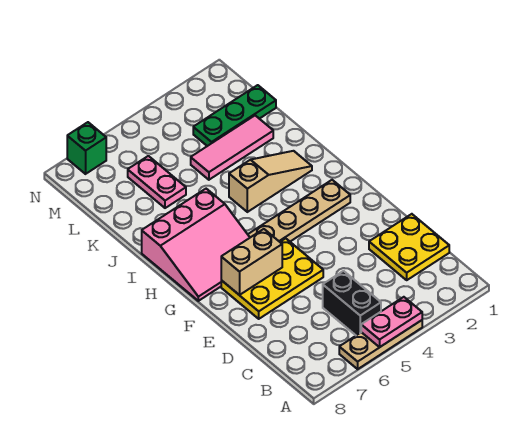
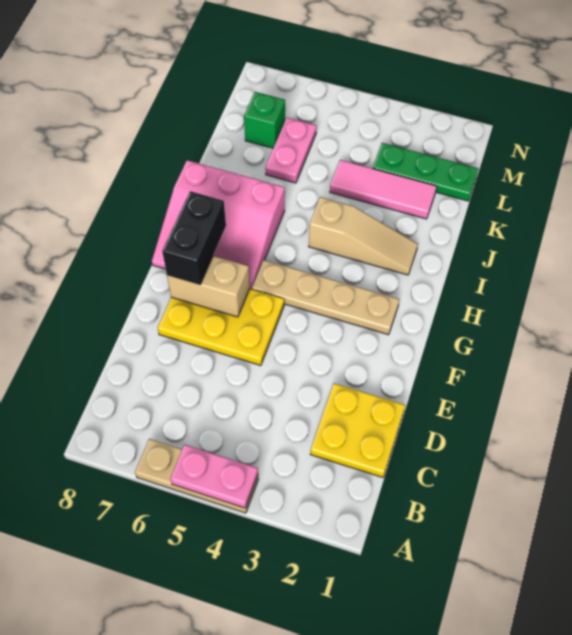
black brick B5:C5 level 1 -> black brick F7:G7 level 3
green brick N7 level 1 -> green brick L7 level 1

